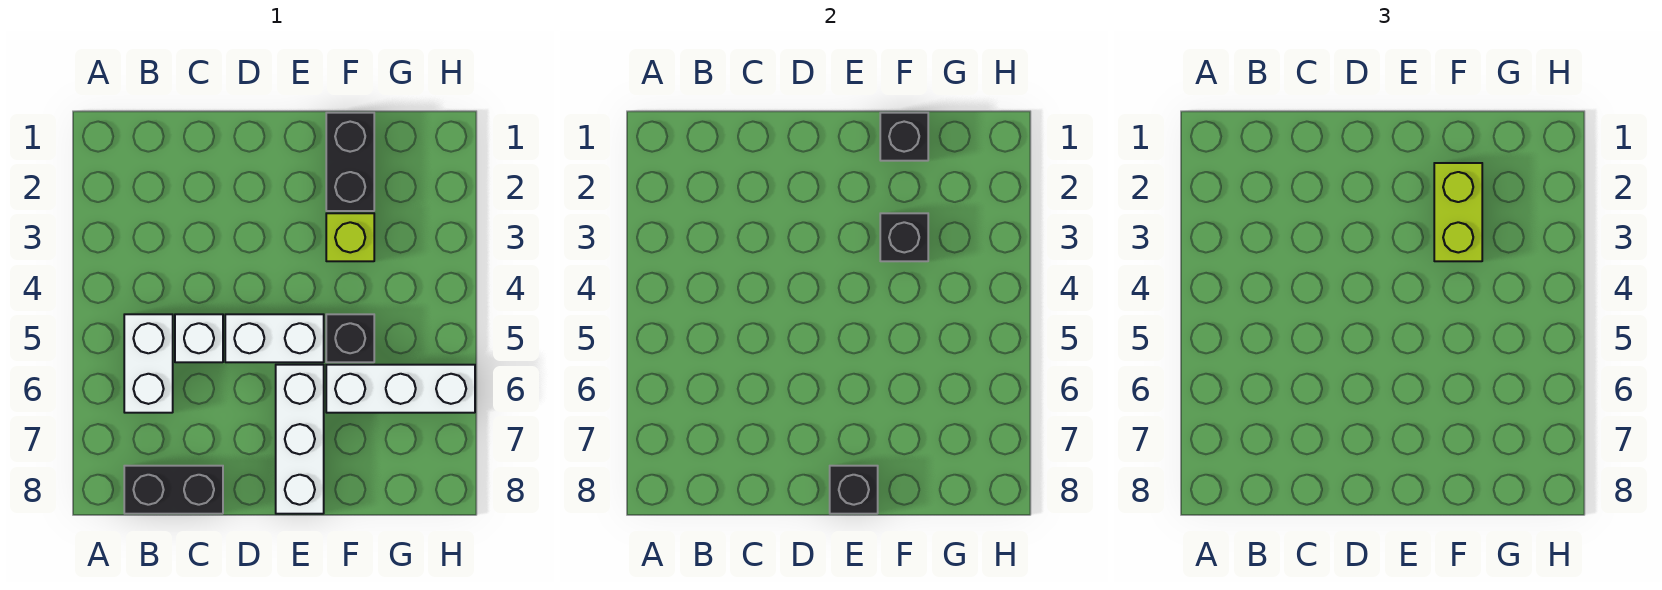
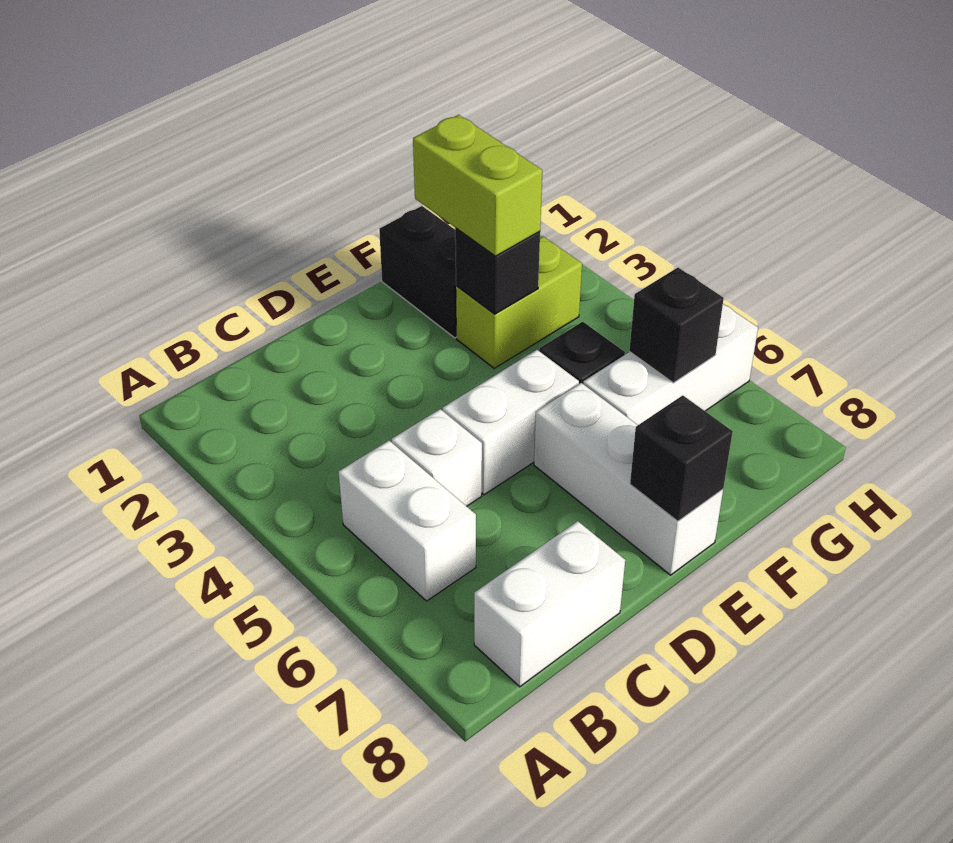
black brick B8:C8 level 1 -> white brick B8:C8 level 1
black brick F1 level 2 -> black brick G6 level 2
lime brick F3 level 1 -> lime brick F3:G3 level 1

